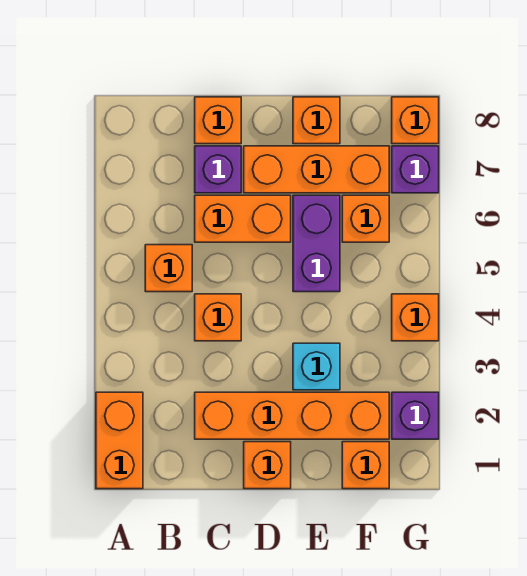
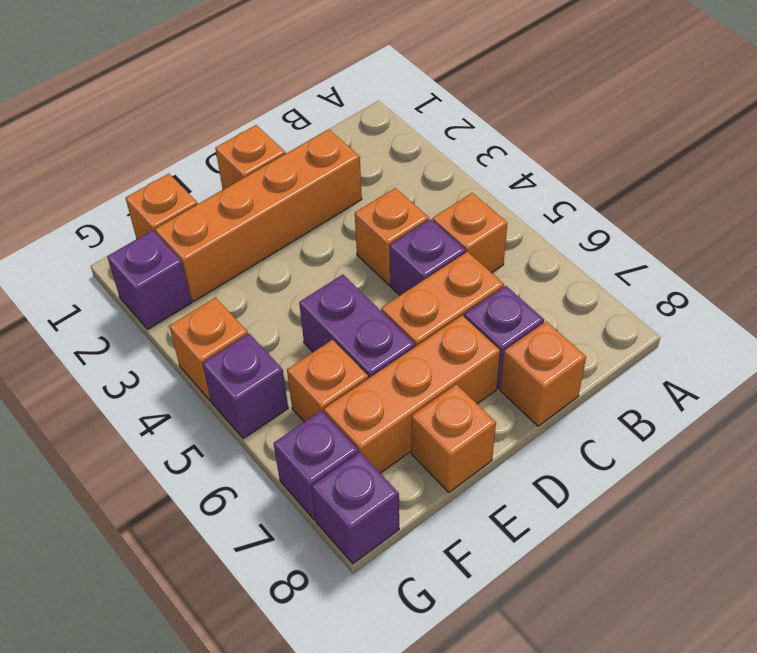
orange brick A1:A2 level 1 -> none
none -> purple brick C5 level 1
cyan brick E3 level 1 -> none
none -> purple brick G5 level 1
orange brick G8 level 1 -> purple brick G8 level 1

